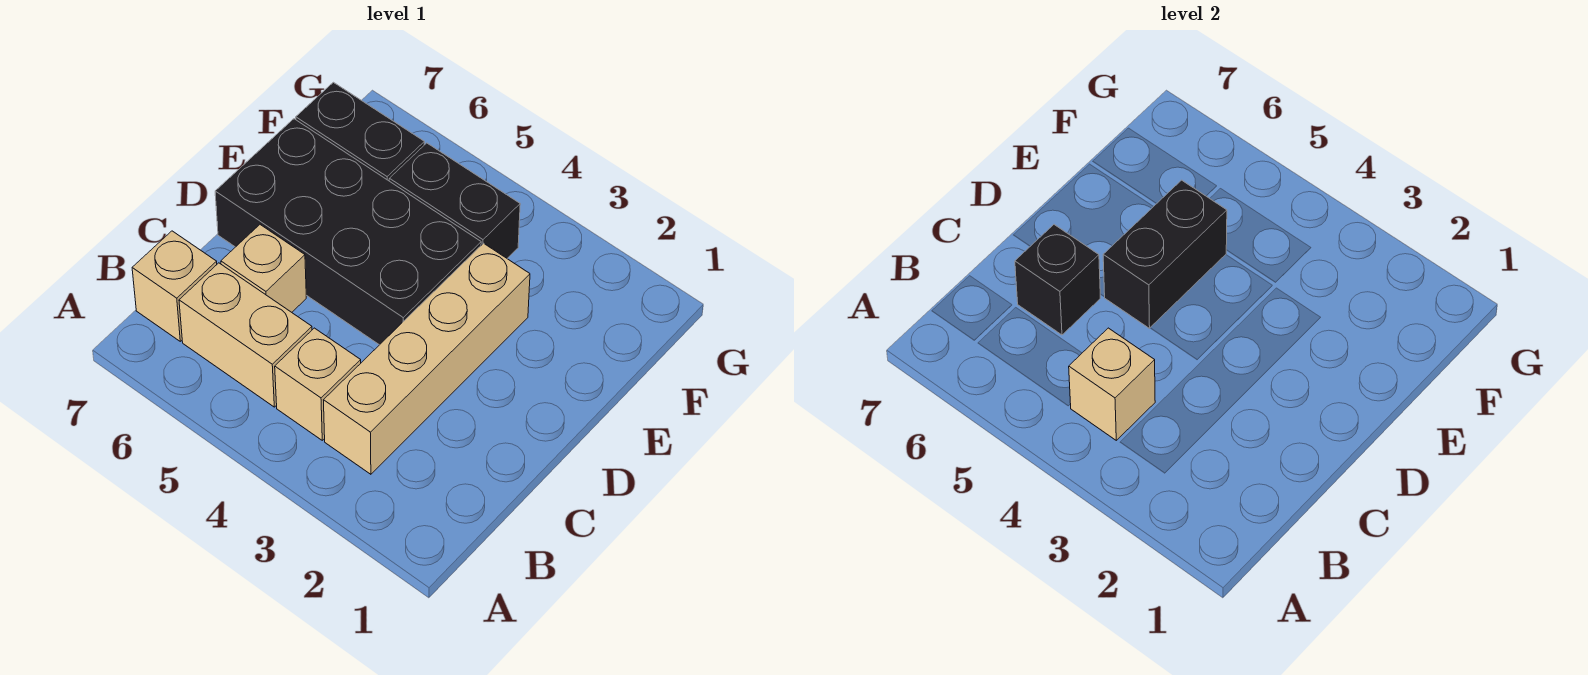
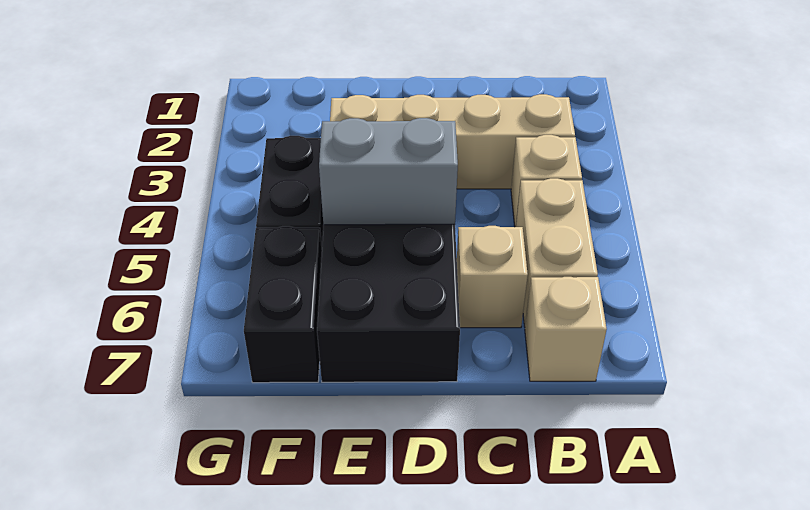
tan brick B4 level 2 -> none
black brick C6 level 2 -> none
black brick D5:E5 level 2 -> grey brick D5:E5 level 2

